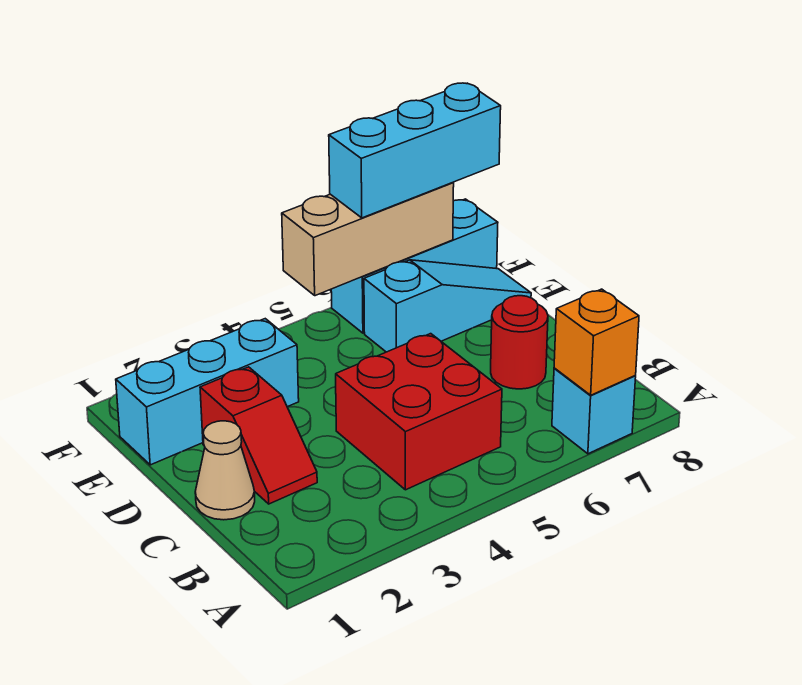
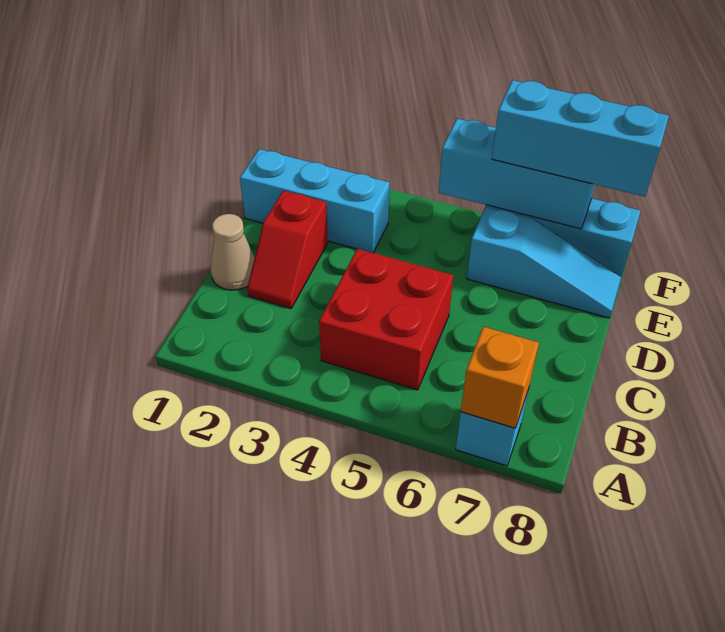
red round brick C7 level 1 -> none
tan brick F5:F7 level 2 -> cyan brick F5:F7 level 2

